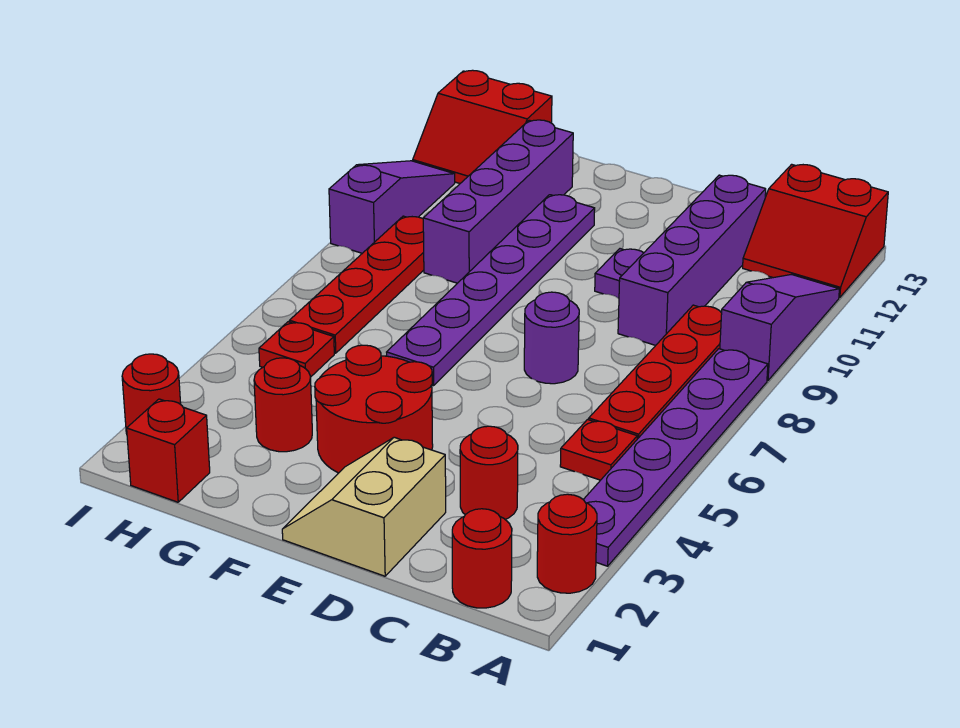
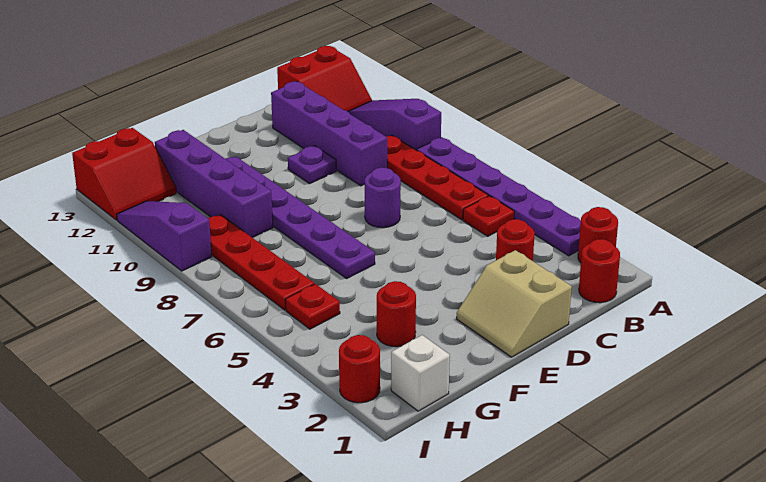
red round brick E3:F4 level 1 -> none
red brick H1 level 1 -> white brick H1 level 1

